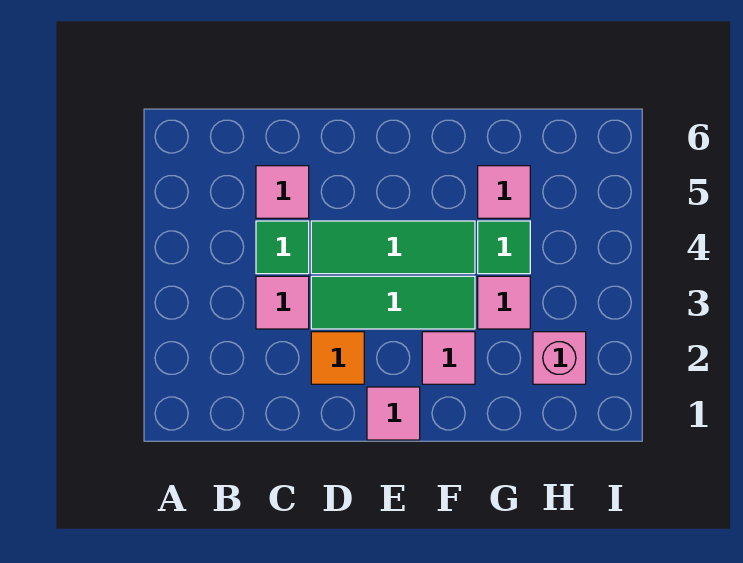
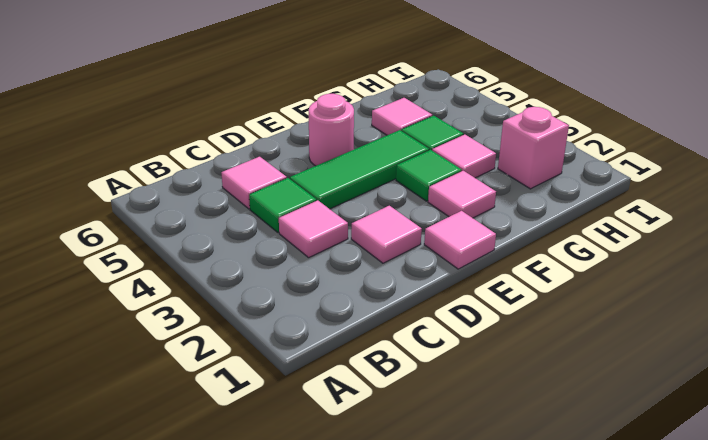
orange tile D2 level 1 -> pink tile D2 level 1
green tile D3:F3 level 1 -> green tile F3 level 1
none -> pink round brick E5 level 1

